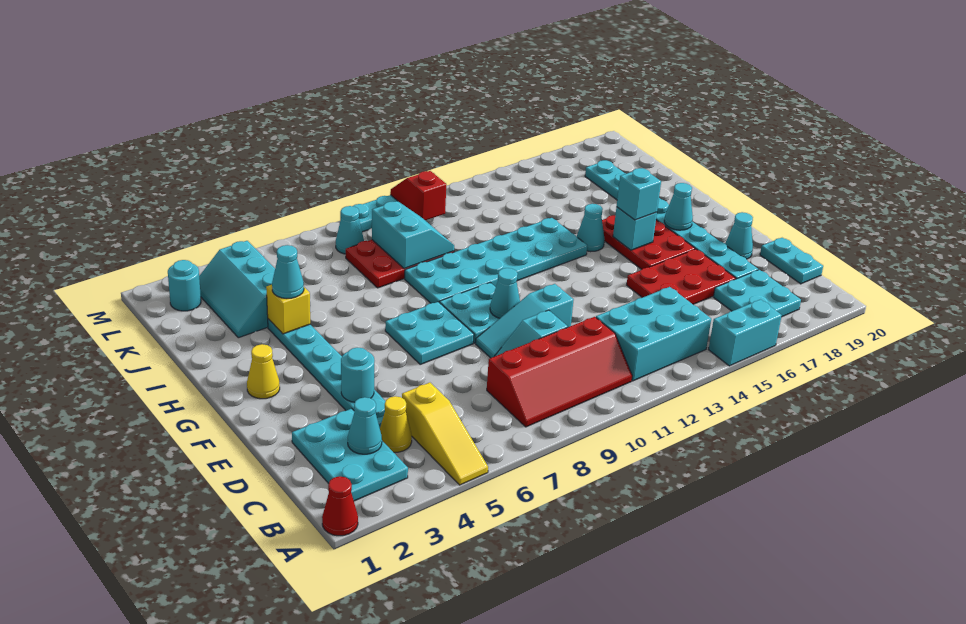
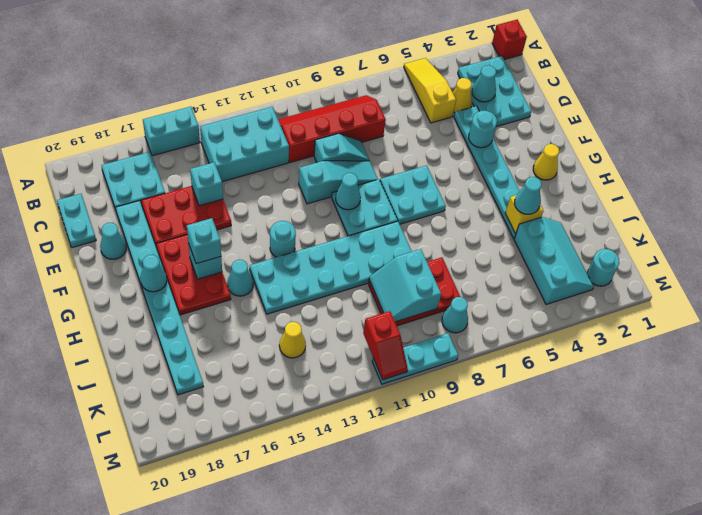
red cone A1 level 1 -> red brick A1 level 1
none -> cyan brick D15 level 2
none -> cyan round brick G13 level 1
none -> yellow cone K14 level 1

